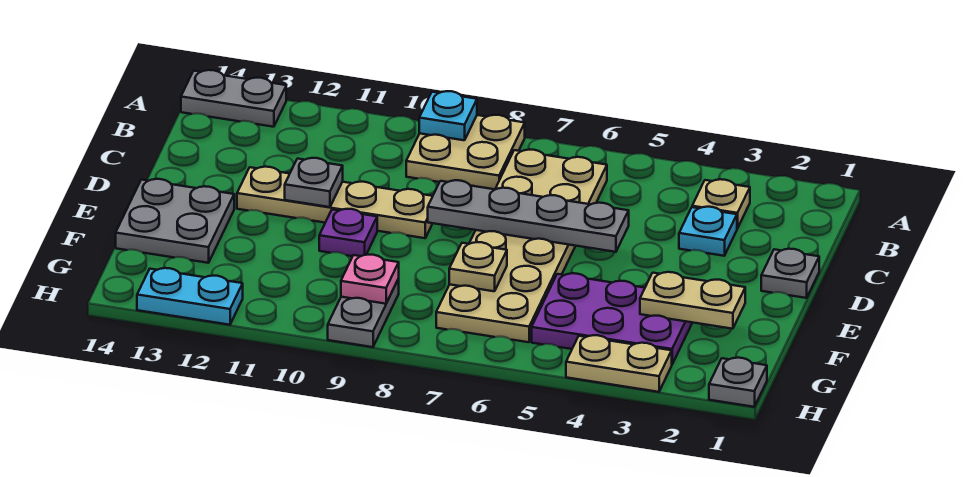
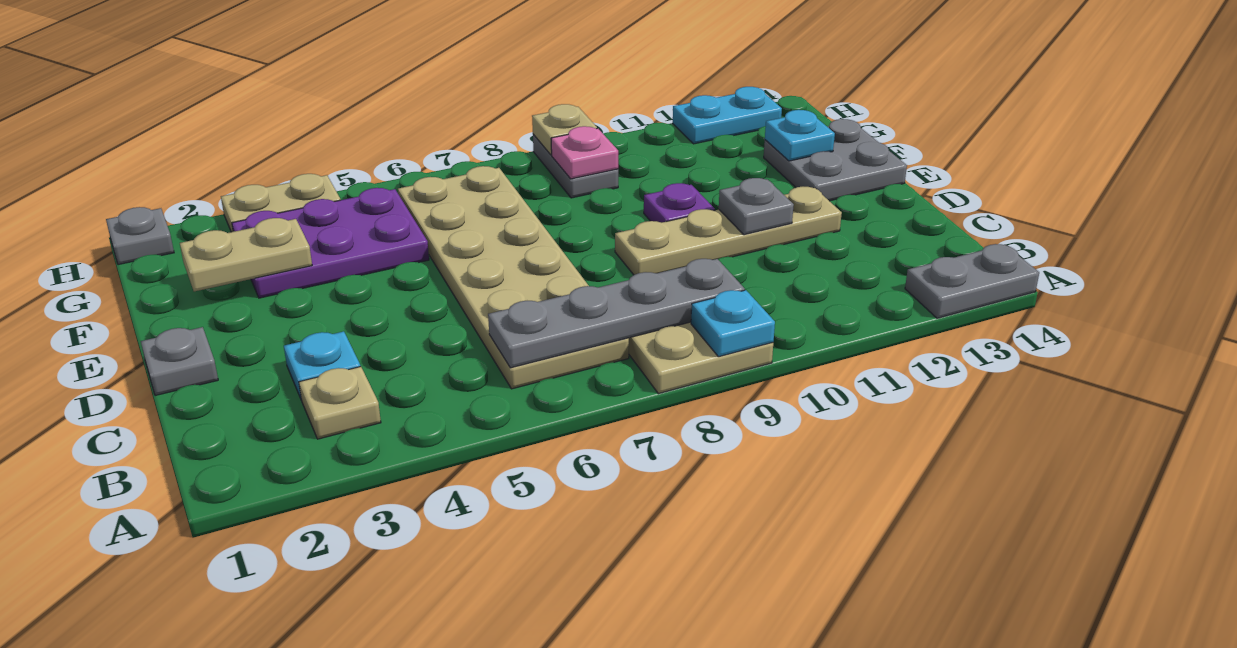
grey plate D5:D8 level 2 -> grey plate B6:B9 level 2
tan plate F7 level 2 -> tan plate H9 level 2
none -> cyan plate F13 level 2

